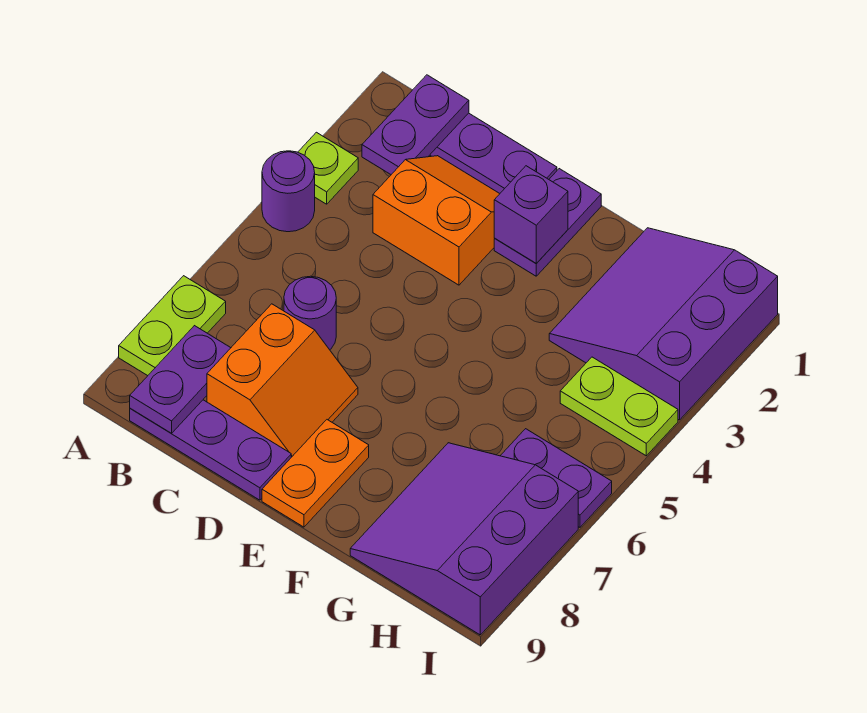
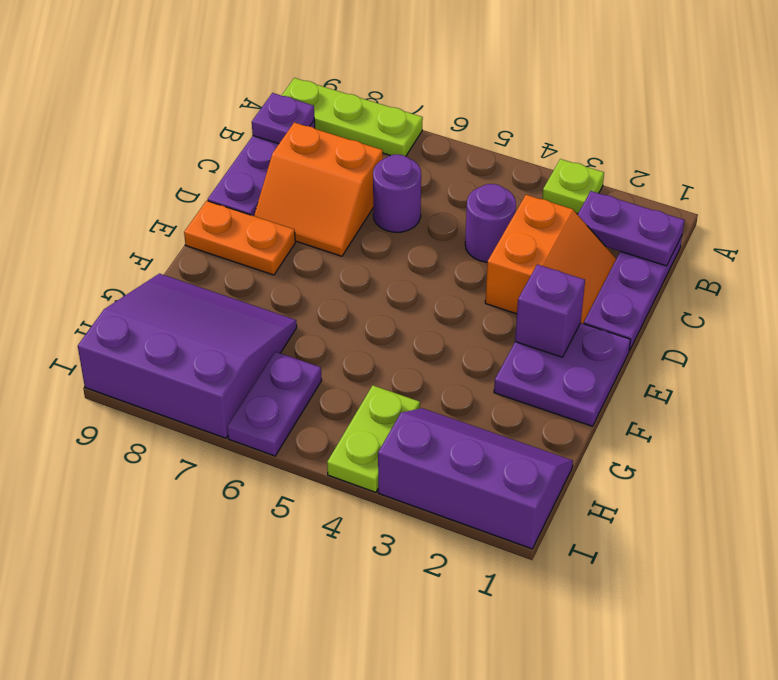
purple round brick A4 level 1 -> purple round brick C4 level 1
lime plate A7:A8 level 1 -> lime plate A7:A9 level 1
purple plate B8:B9 level 2 -> purple plate B9 level 2
purple plate E1:E2 level 1 -> purple plate E1:F2 level 1
purple slope G1:I3 level 1 top I -> purple slope H1:I3 level 1 top I

